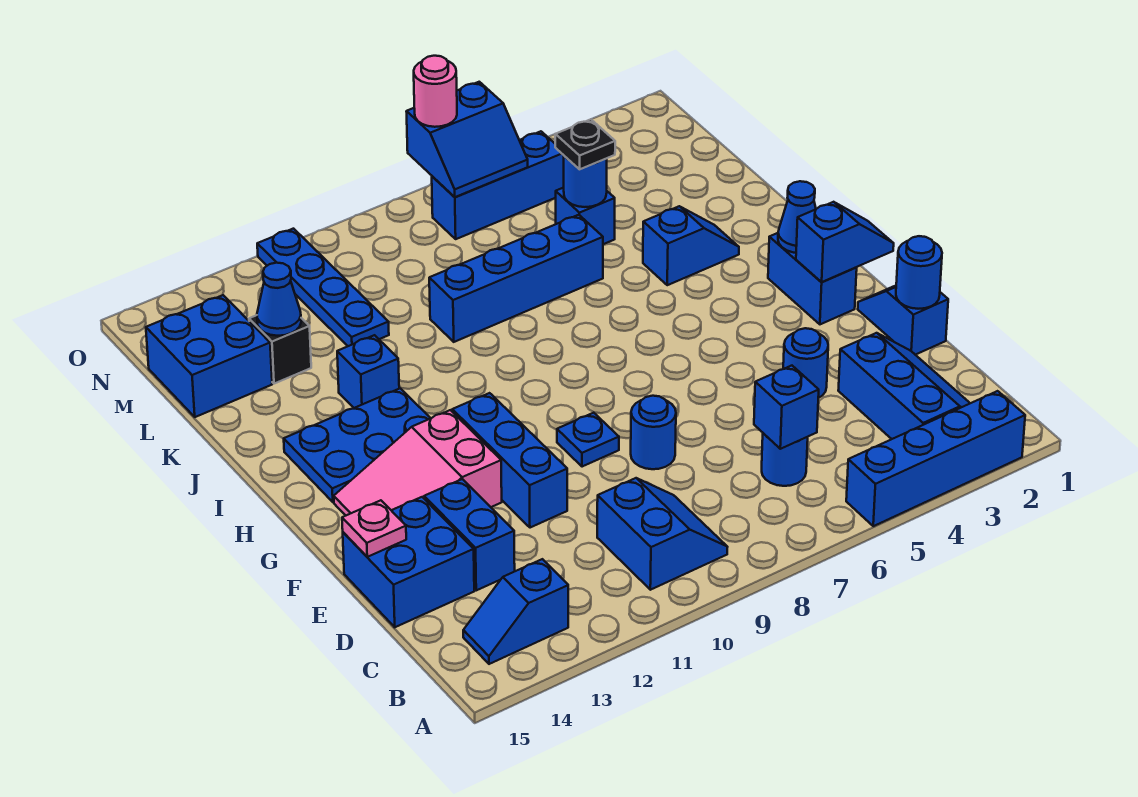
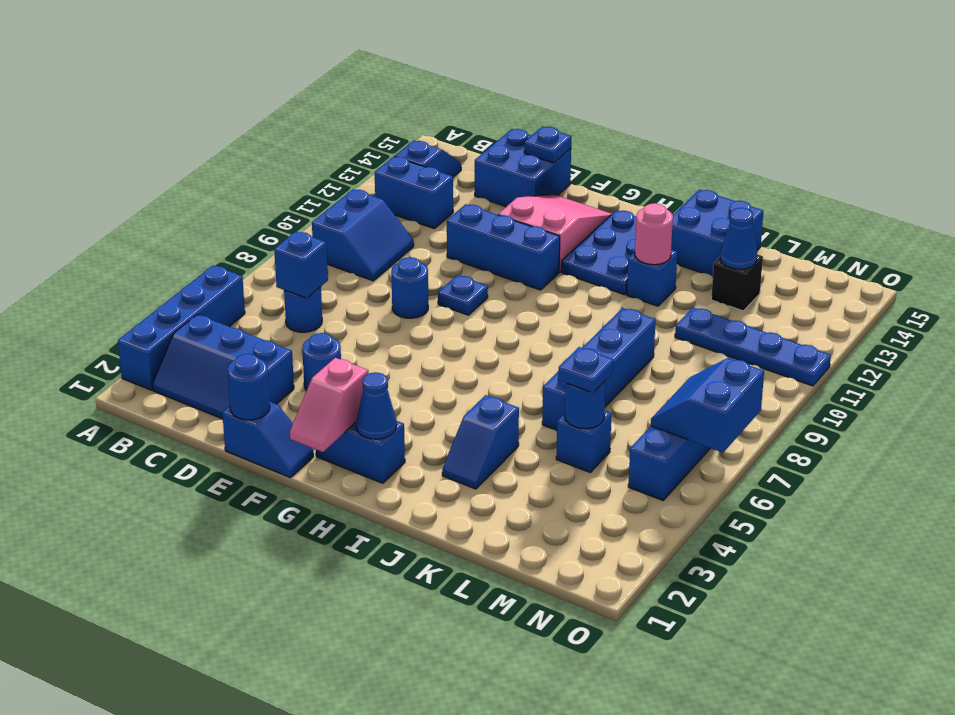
blue slope B9:C10 level 1 top 10 -> blue slope B9:C10 level 1 top B
blue brick D13:E13 level 1 -> blue brick B12:C12 level 1
pink plate E15 level 2 -> blue plate E15 level 2
blue slope G1:G2 level 2 top 2 -> pink slope G1:G2 level 2 top 2
black plate L5 level 3 -> blue plate L5 level 3
blue brick L14:M15 level 1 -> blue brick J14:K15 level 1
pink round brick O7 level 3 -> pink round brick J12 level 2

